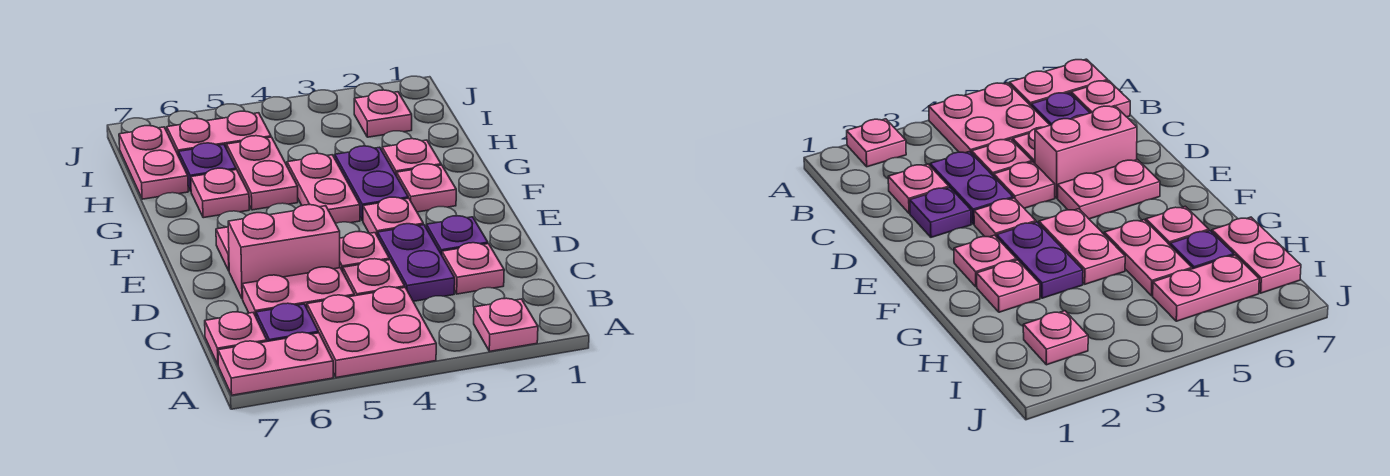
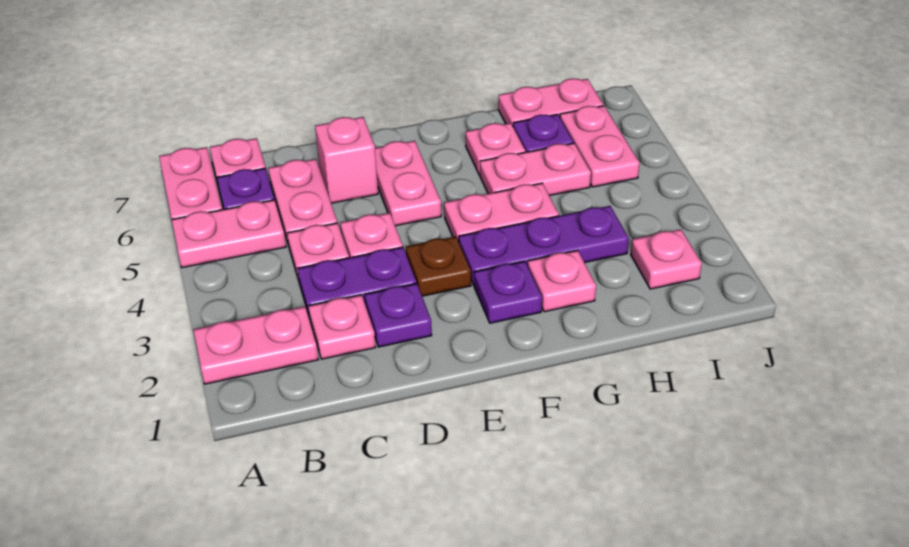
pink plate A2 level 1 -> pink plate A2:B2 level 1
pink plate A4:B5 level 1 -> pink plate A5:B5 level 1
pink brick D5:D6 level 1 -> pink brick D6 level 1
pink plate E3 level 1 -> brown plate E3 level 1
pink plate F2 level 1 -> purple plate F2 level 1
purple plate F3:G3 level 1 -> purple plate F3:H3 level 1

